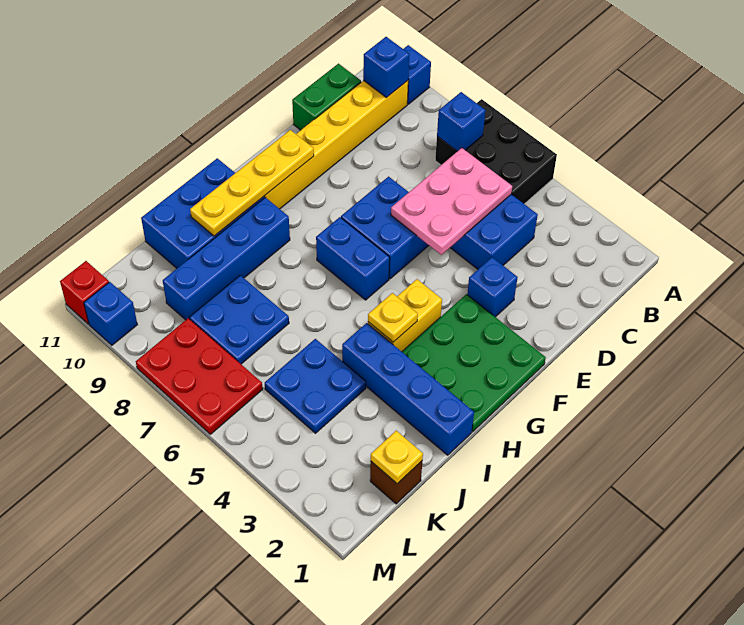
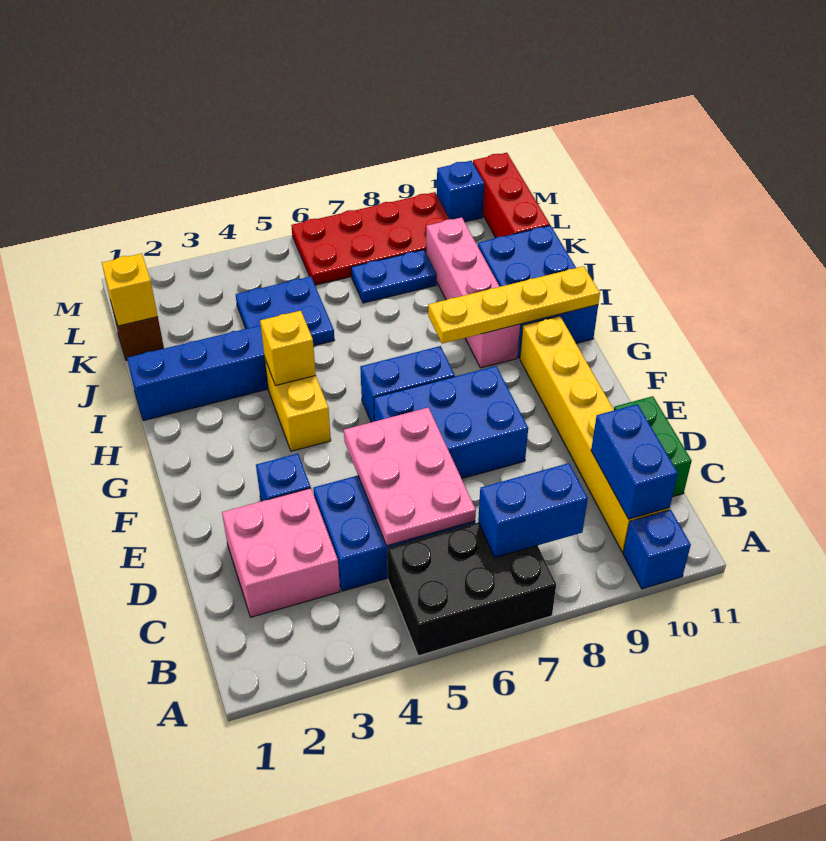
blue brick B7 level 2 -> blue brick B7:B8 level 2
blue brick B10 level 2 -> blue brick B10:C10 level 2
none -> pink brick C2:D3 level 1
blue brick E6:F7 level 1 -> blue brick E6:F8 level 1
green plate F1:H3 level 1 -> none
yellow plate F10:I10 level 2 -> yellow plate H8:H11 level 2
yellow plate H4 level 2 -> yellow brick H4 level 2
blue brick H9:K9 level 1 -> pink brick H9:K9 level 1
blue plate J7:K8 level 1 -> blue plate K7:K8 level 1
yellow plate K1 level 2 -> yellow brick K1 level 2
red plate L6:M8 level 1 -> red plate L6:M9 level 1
red brick M11 level 1 -> red brick K11:M11 level 1

